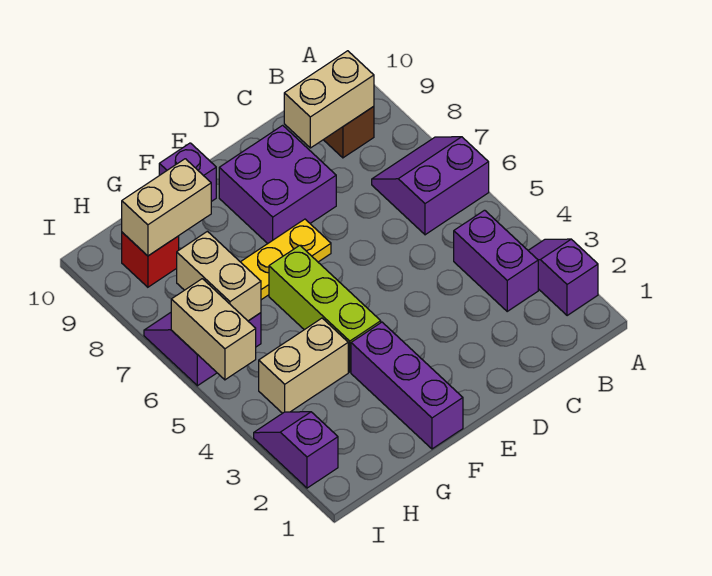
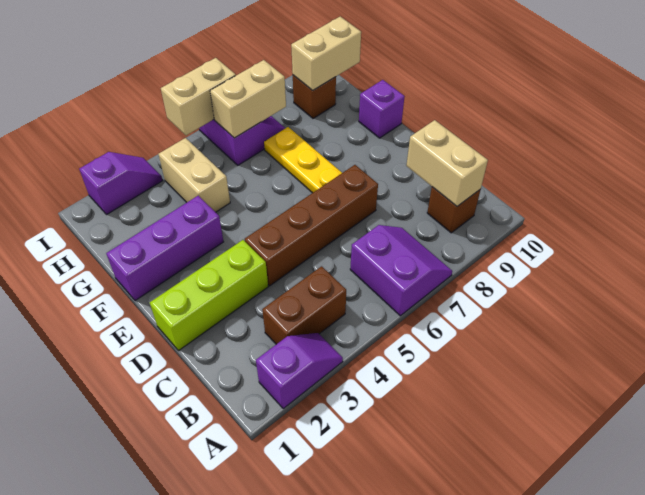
purple brick B3:B4 level 1 -> brown brick B3:B4 level 1
none -> brown brick D4:D7 level 1
purple brick D8:E9 level 1 -> none
lime brick F4:F6 level 1 -> lime brick D1:D3 level 1
tan brick G9:H9 level 2 -> tan brick H9:H10 level 2
red brick H9 level 1 -> brown brick H9 level 1

